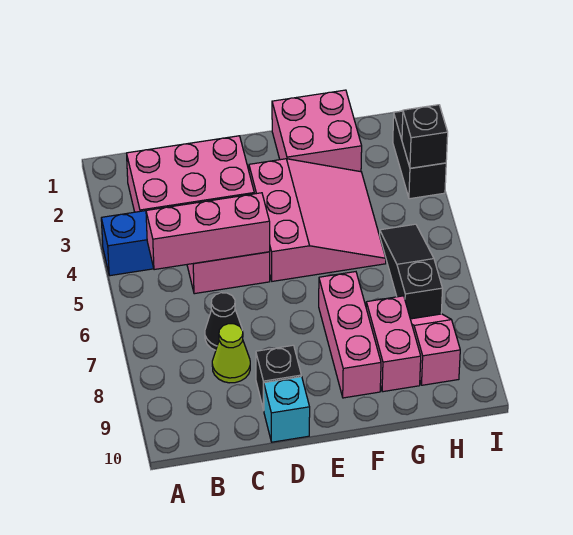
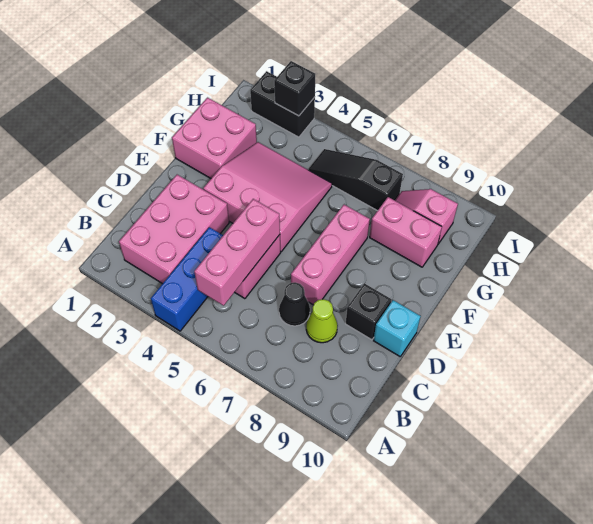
pink brick F7:F9 level 1 -> pink brick D7:F7 level 1

